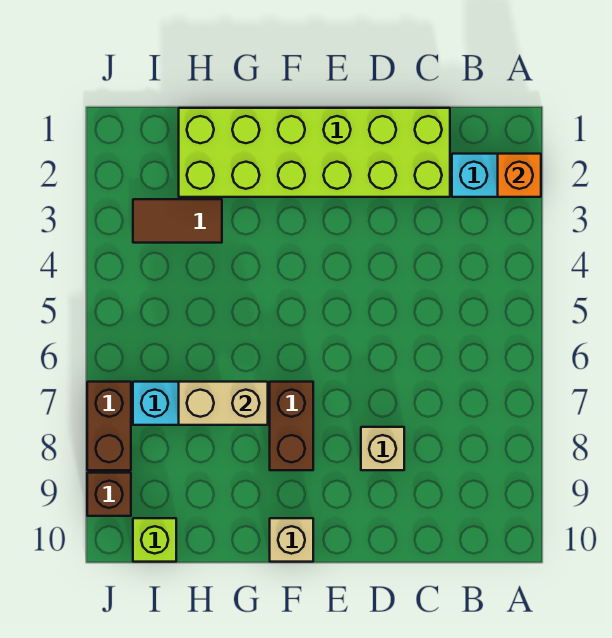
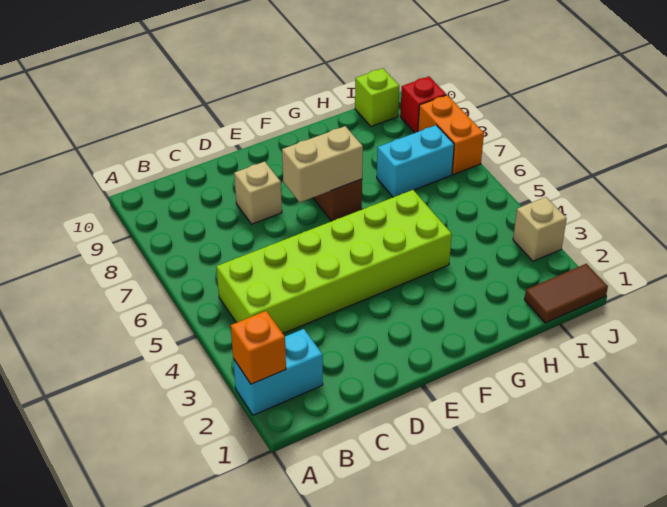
lime brick C1:H2 level 1 -> lime brick B4:G5 level 1
tan brick F10 level 1 -> tan brick J3 level 1
tan brick G7:H7 level 2 -> tan brick E7:F7 level 2
brown tile H3:I3 level 1 -> brown tile I1:J1 level 1
brown brick J7:J8 level 1 -> orange brick J7:J8 level 1
brown brick J9 level 1 -> red brick J9 level 1

